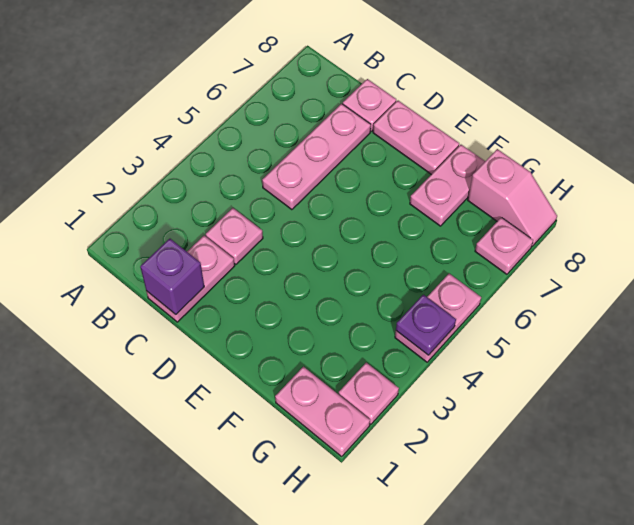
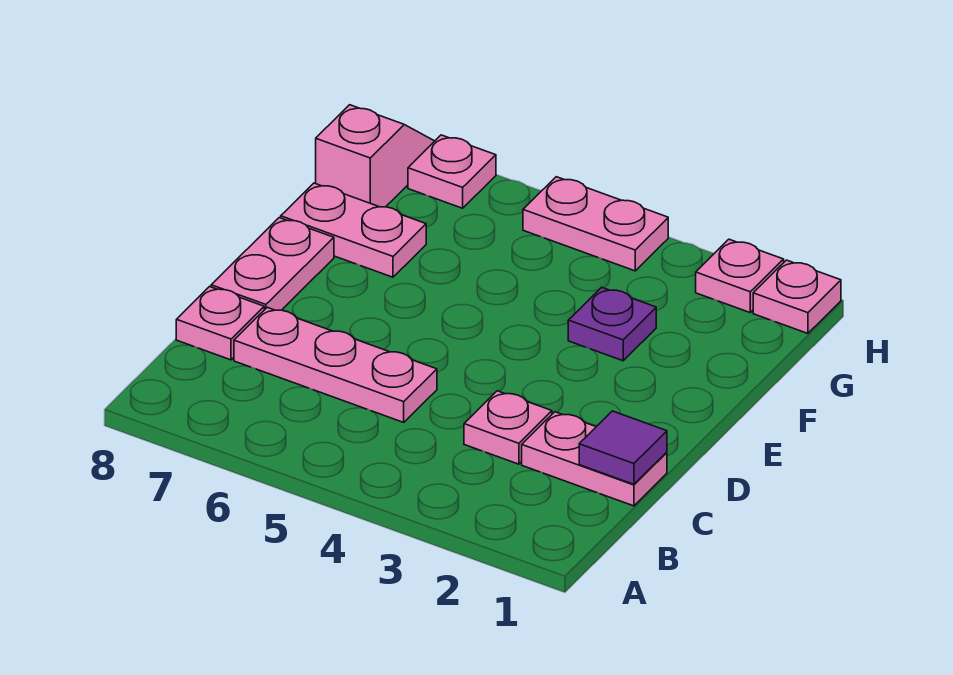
purple brick C1 level 2 -> purple tile C1 level 2
pink plate G1:H1 level 1 -> pink plate H1 level 1
purple plate H4 level 2 -> purple plate F3 level 1

